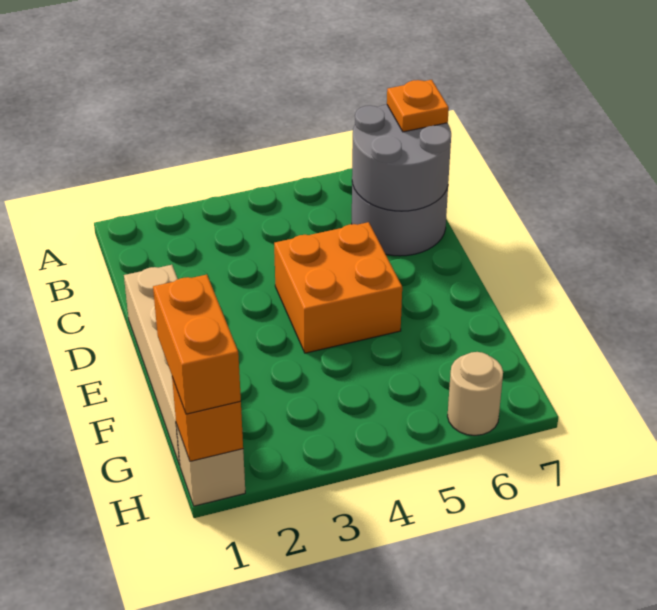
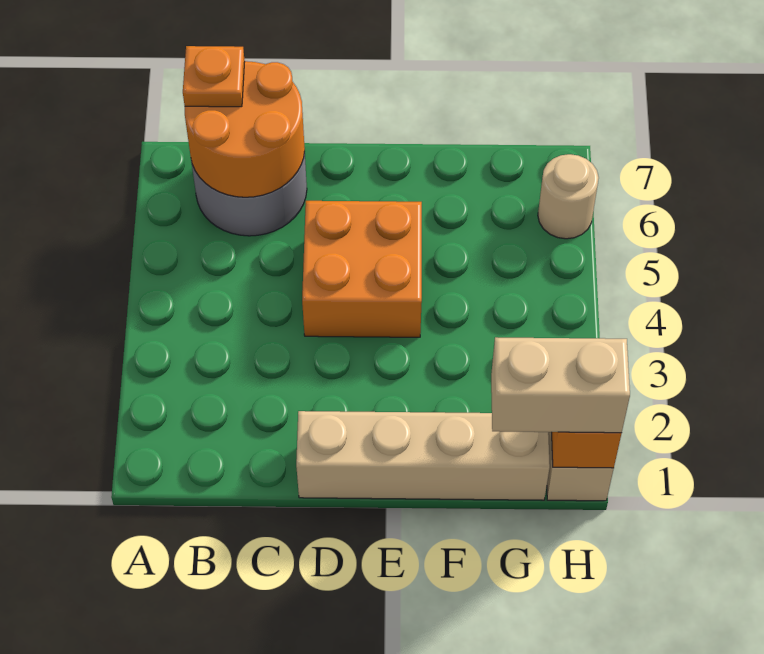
grey round brick B6:C7 level 2 -> orange round brick B6:C7 level 2
orange brick G1:H1 level 3 -> tan brick G1:H1 level 3

